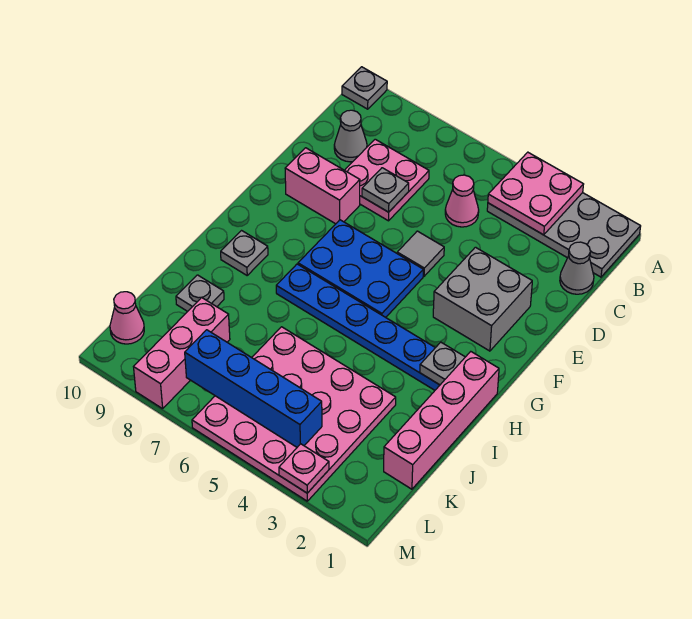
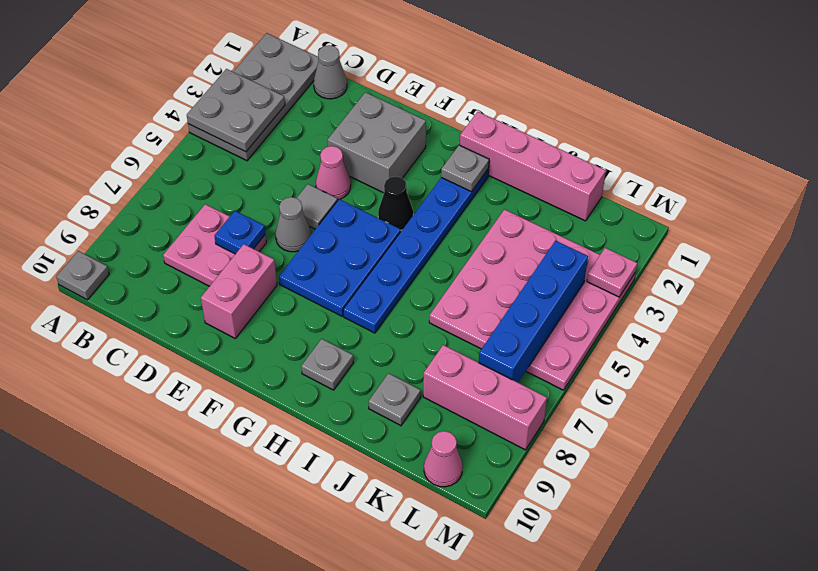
pink plate A3:B4 level 2 -> grey plate A3:B4 level 2
pink cone C5 level 1 -> pink cone E4 level 1
grey cone C9 level 1 -> grey cone E6 level 1
grey plate D7 level 2 -> blue plate D7 level 2
none -> black cone G4 level 1

